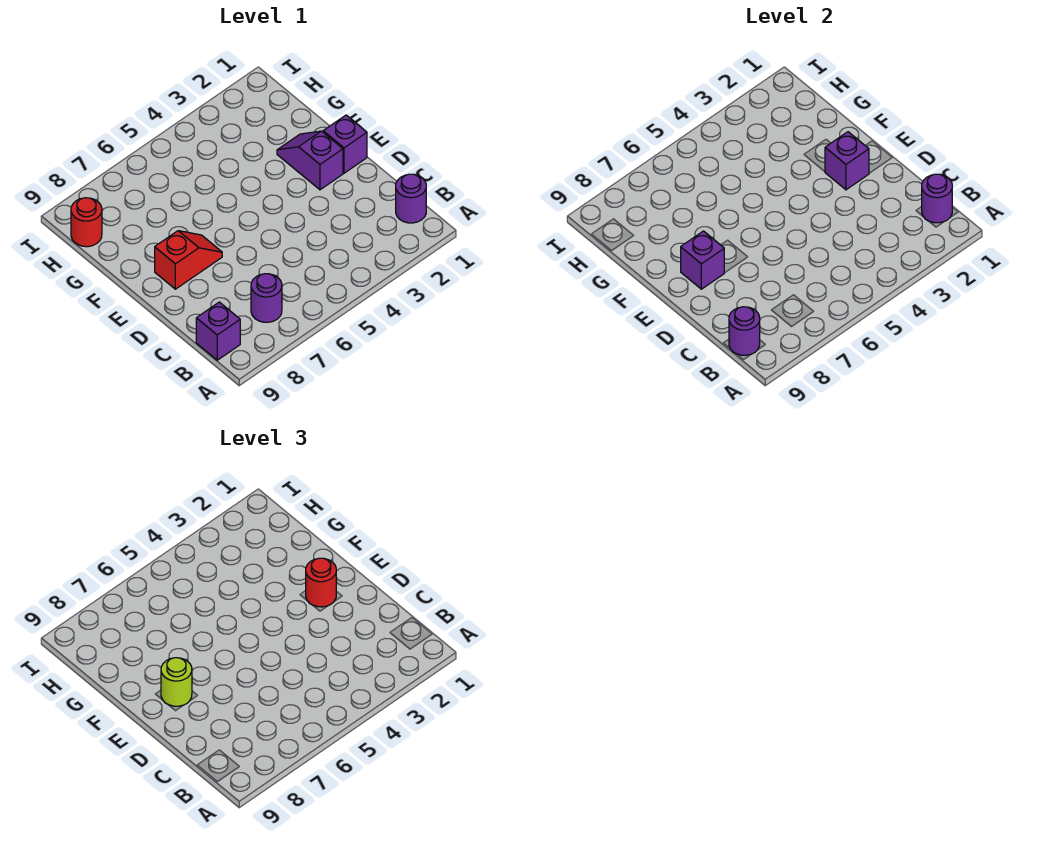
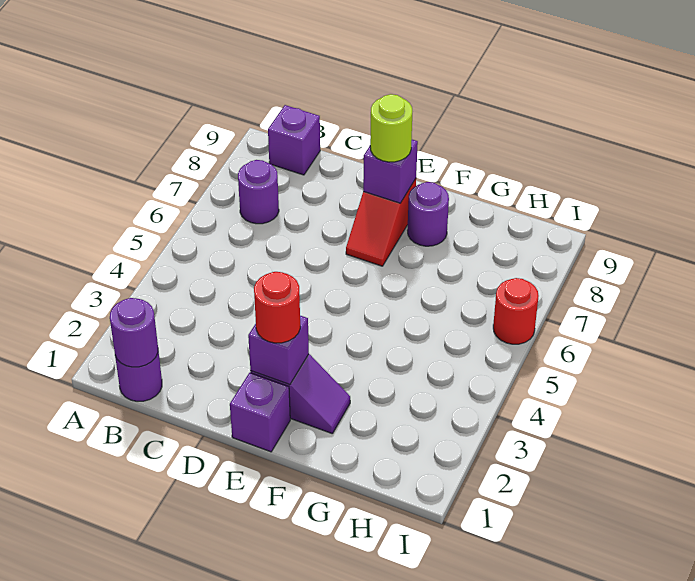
purple round brick B9 level 2 -> purple round brick F8 level 1
red round brick H9 level 1 -> red round brick I6 level 1

